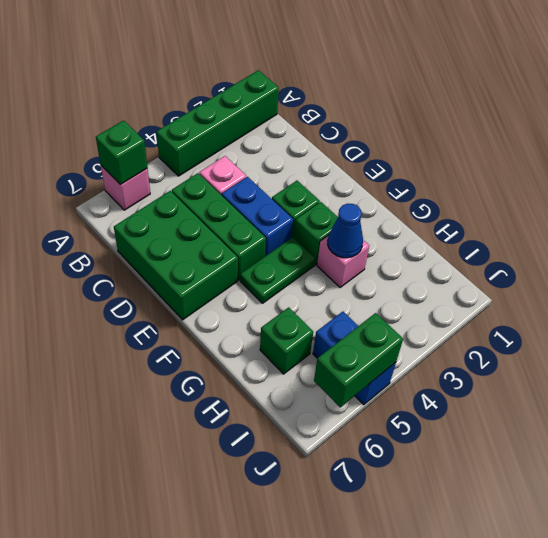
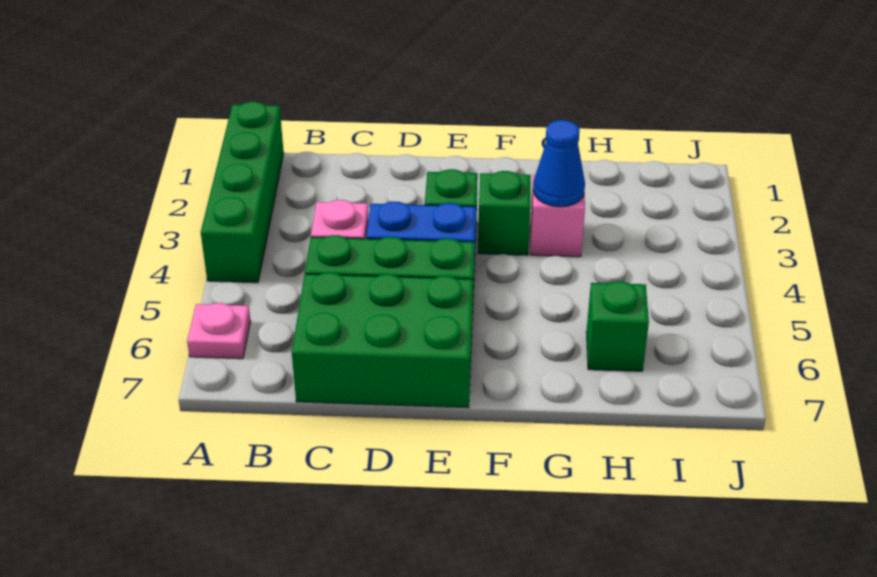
pink brick A6 level 1 -> pink plate A6 level 1
green brick A6 level 2 -> none
green plate F4:F5 level 1 -> none
blue brick I5:J5 level 1 -> none
green brick J5:J6 level 2 -> none

